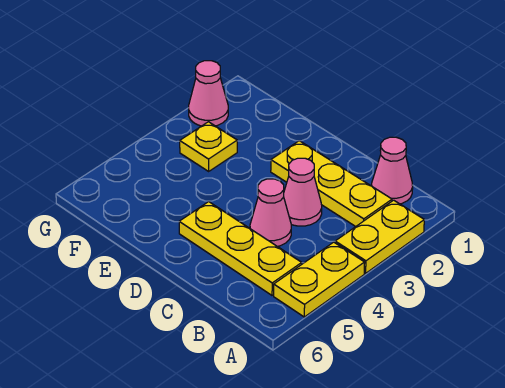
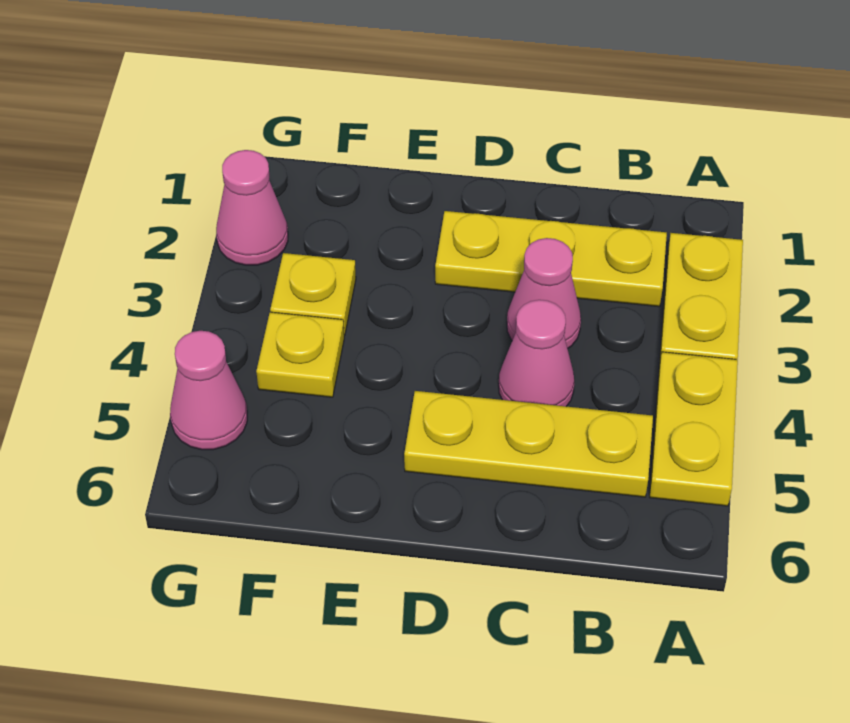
pink cone B1 level 1 -> pink cone G5 level 1
none -> yellow plate F4 level 1

